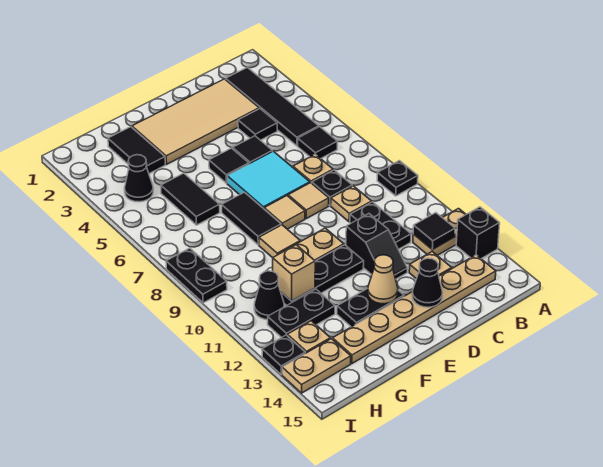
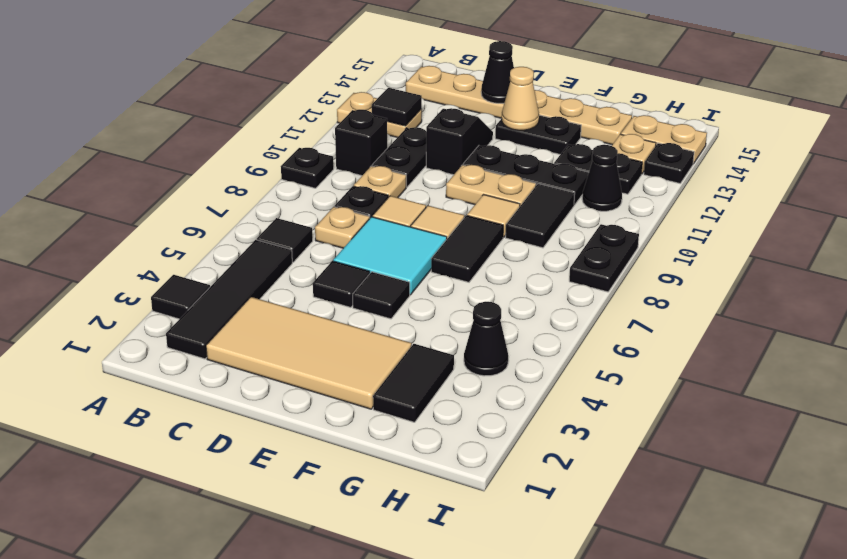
black brick A13 level 1 -> black brick B10 level 1
black tile C4 level 1 -> black tile A3 level 1
tan plate C13 level 1 -> none
black tile G5:G6 level 1 -> black tile G9:G10 level 1
tan brick G11 level 2 -> none

